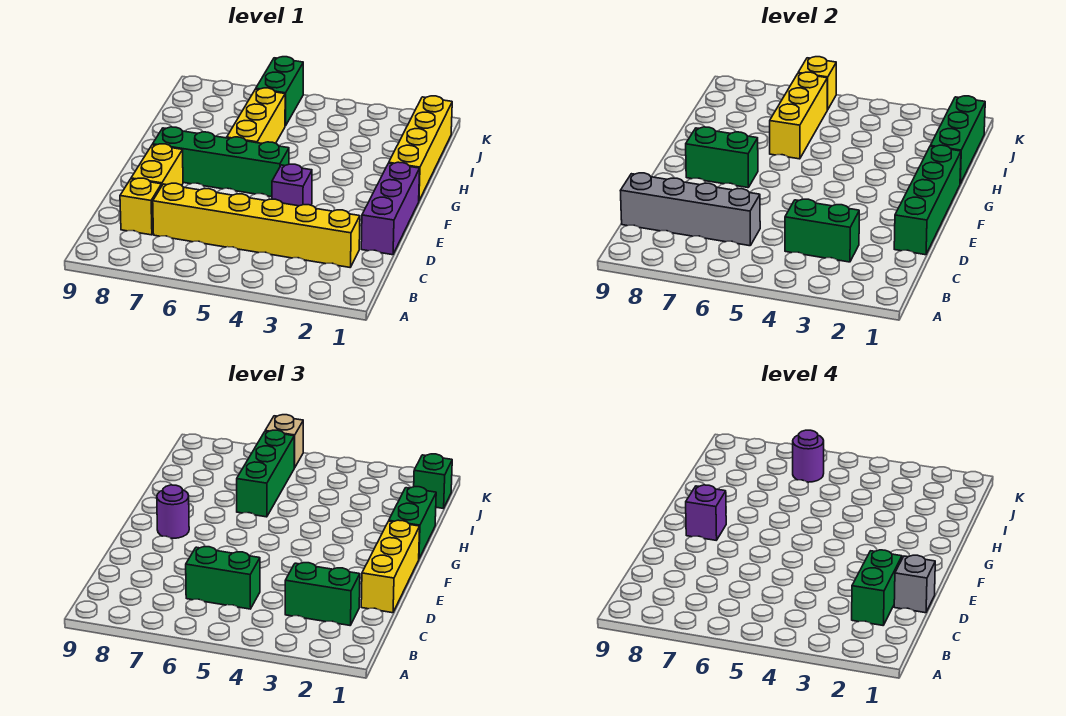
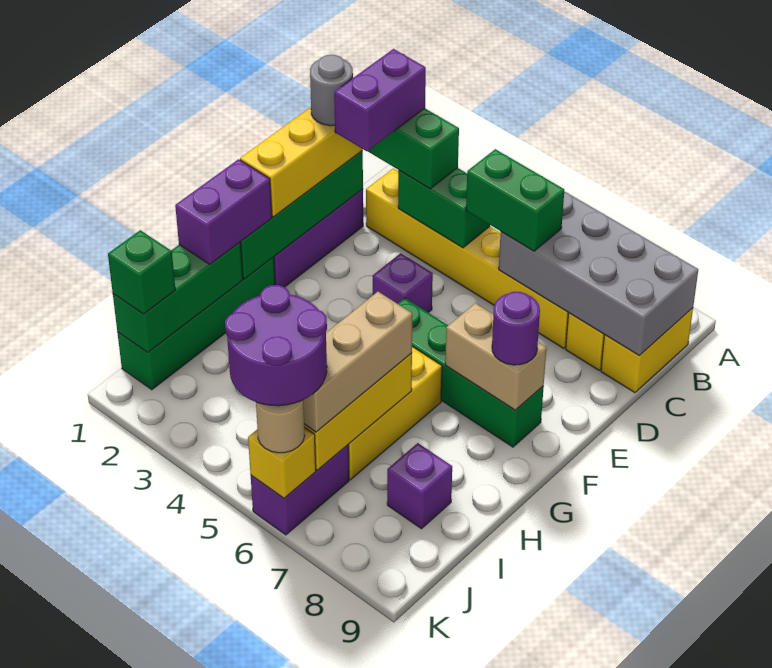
green brick C2:D2 level 4 -> purple brick C2:D2 level 4
grey brick C6:C9 level 2 -> grey brick B6:C9 level 2
grey brick D1 level 4 -> grey round brick D1 level 4
yellow brick D8:E8 level 1 -> yellow brick B9:C9 level 1
green brick F7:F8 level 2 -> tan brick F7:F8 level 2
purple brick F8 level 4 -> purple brick I8 level 1
yellow brick G1:J1 level 1 -> green brick G1:J1 level 1
green brick G1:H1 level 3 -> purple brick G1:H1 level 3
green brick H6:J6 level 3 -> tan brick H6:J6 level 3
green brick J6:K6 level 1 -> purple brick J6:K6 level 1
purple round brick J6 level 4 -> purple round brick J5:K6 level 4
tan brick K6 level 3 -> tan round brick K6 level 3

